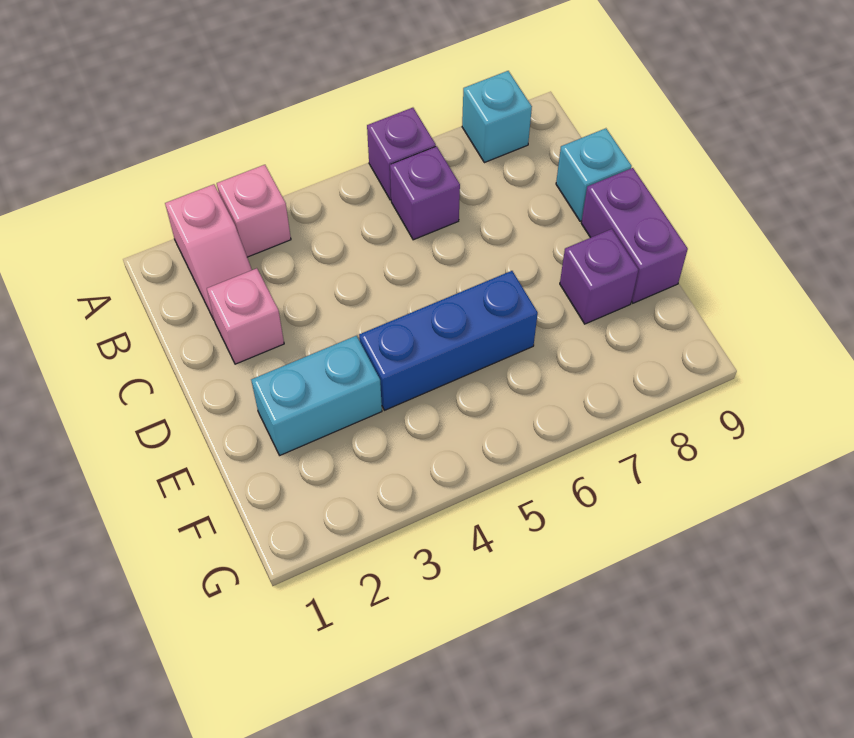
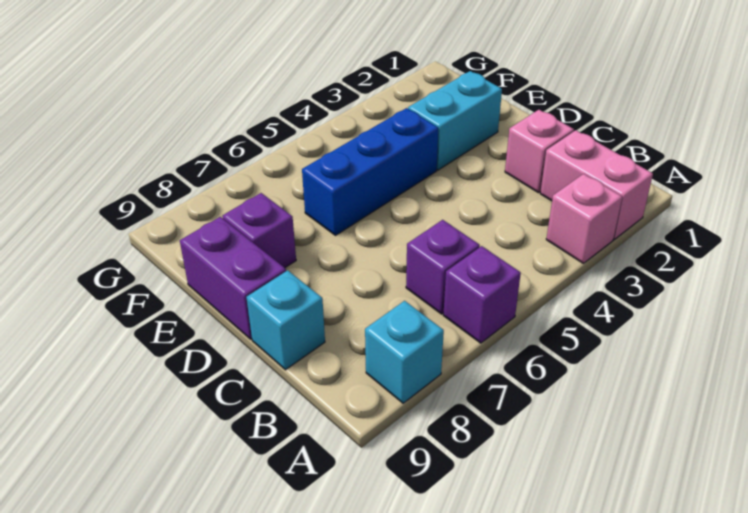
pink slope A2:B2 level 1 top A -> pink brick A2:B2 level 1

